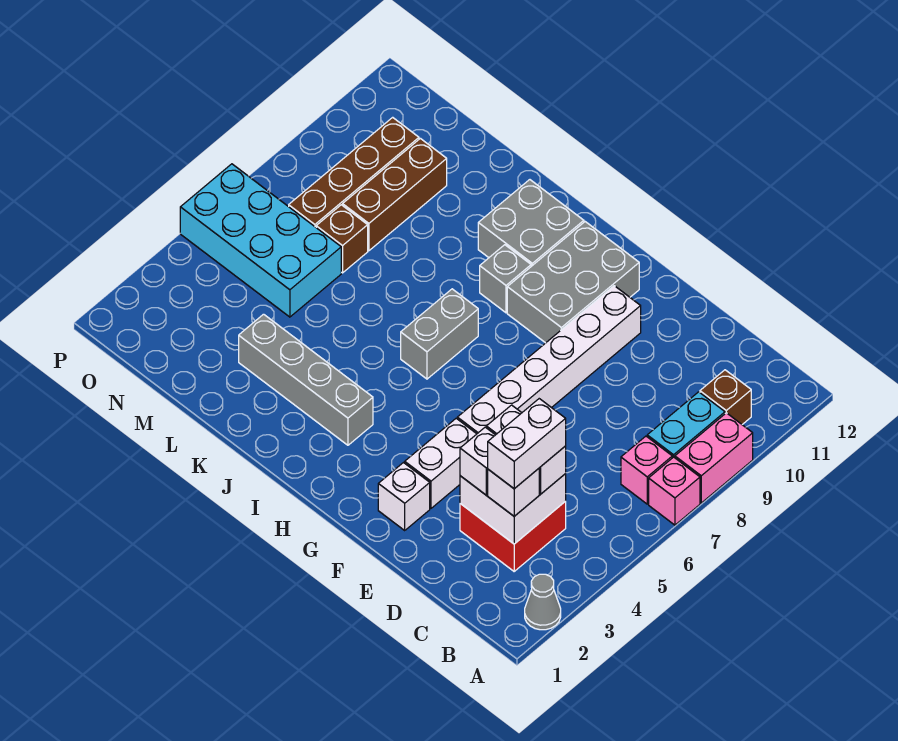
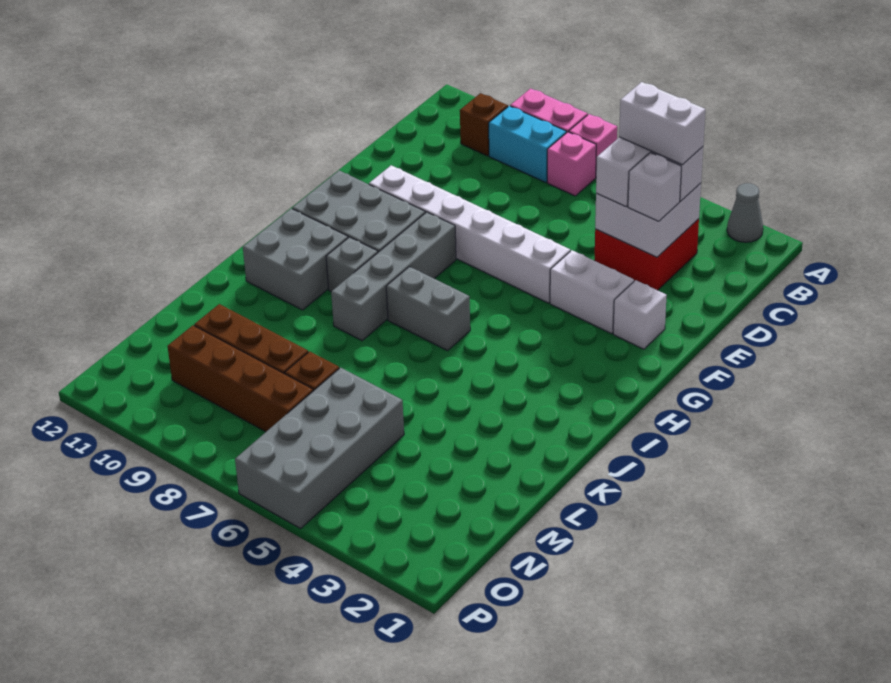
grey brick I3:L3 level 1 -> grey brick G8:J8 level 1
cyan brick M5:P6 level 1 -> grey brick M5:P6 level 1

